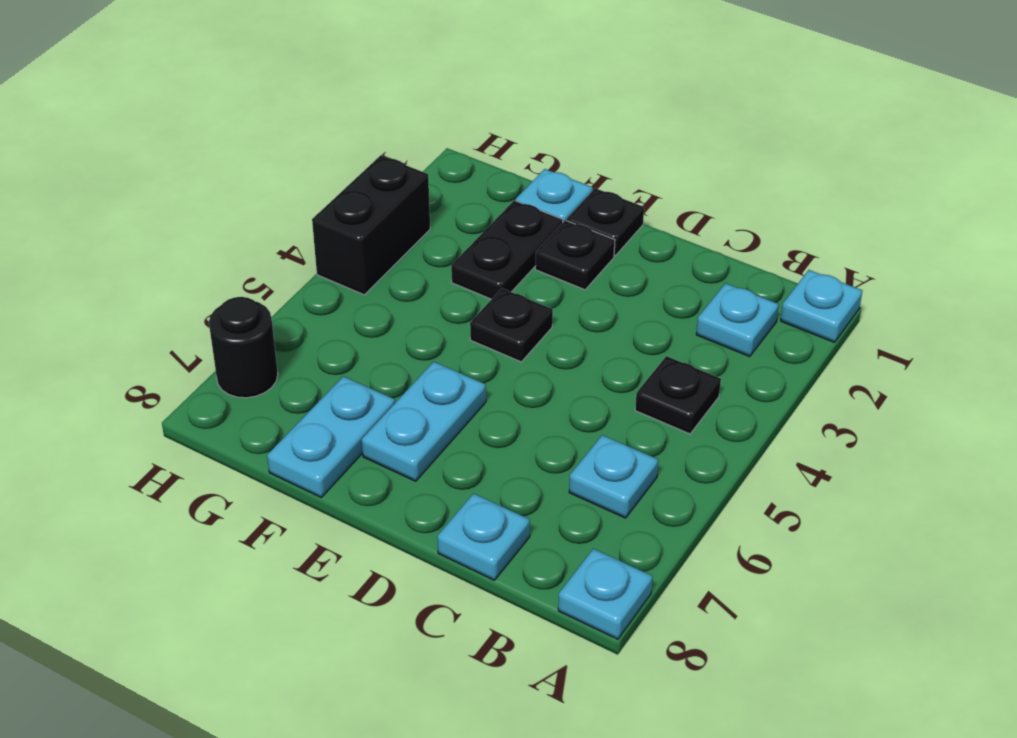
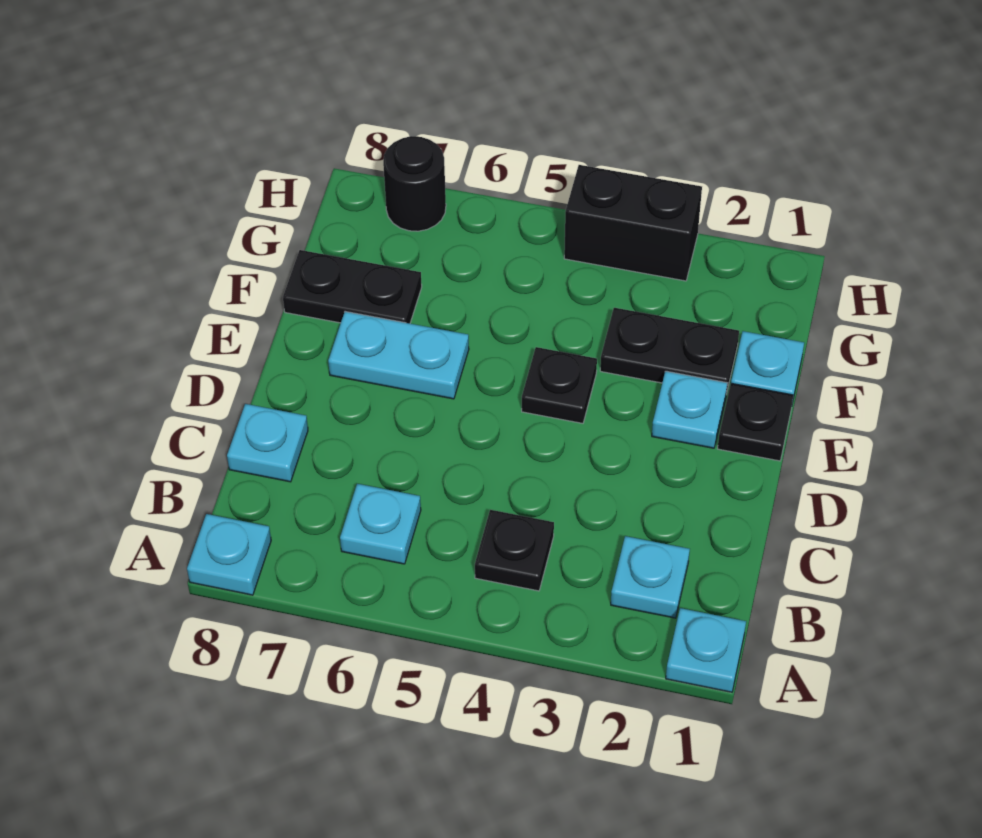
black plate E2 level 1 -> cyan plate E2 level 1
cyan plate F7:F8 level 1 -> black plate F7:F8 level 1

